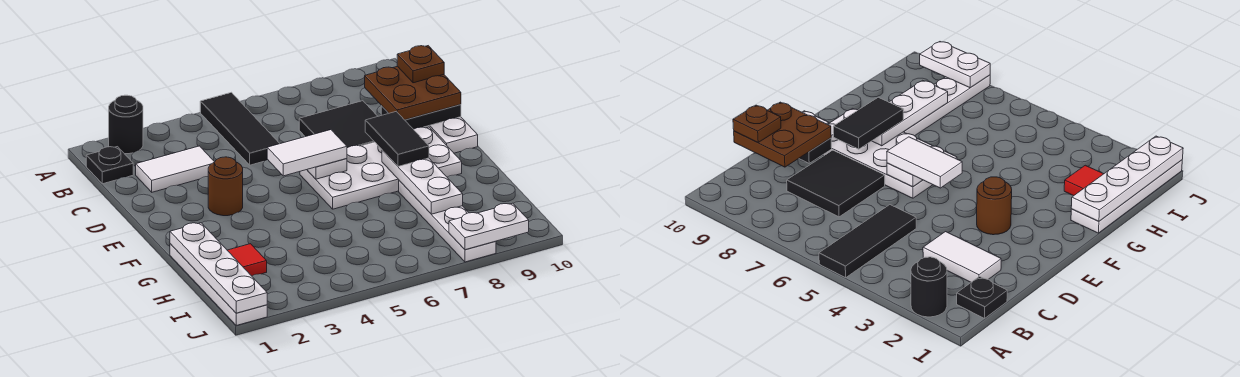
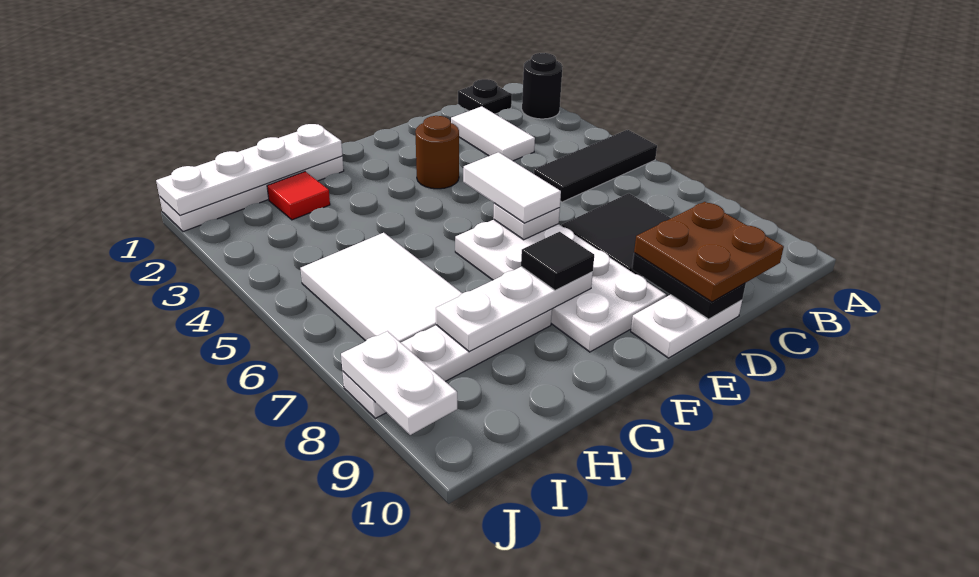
brown plate C10 level 4 -> none
black tile E8:F8 level 3 -> black tile F8 level 3
none -> white tile H5:I7 level 1

